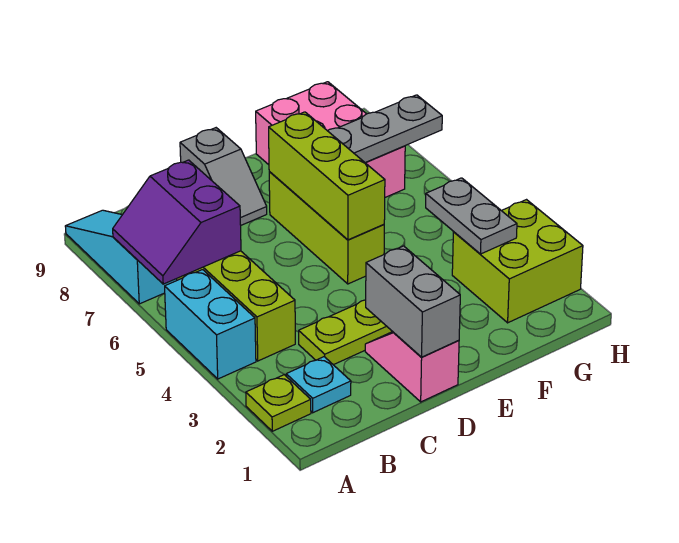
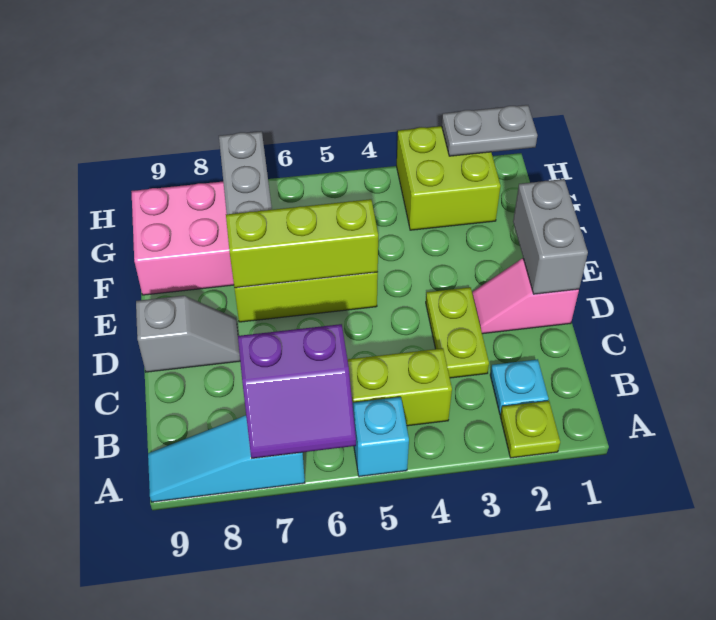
cyan brick A4:A5 level 1 -> cyan brick A5 level 1
grey brick D1:D2 level 2 -> grey brick D1:E1 level 2
grey plate G3:G4 level 2 -> grey plate H1:H2 level 2

